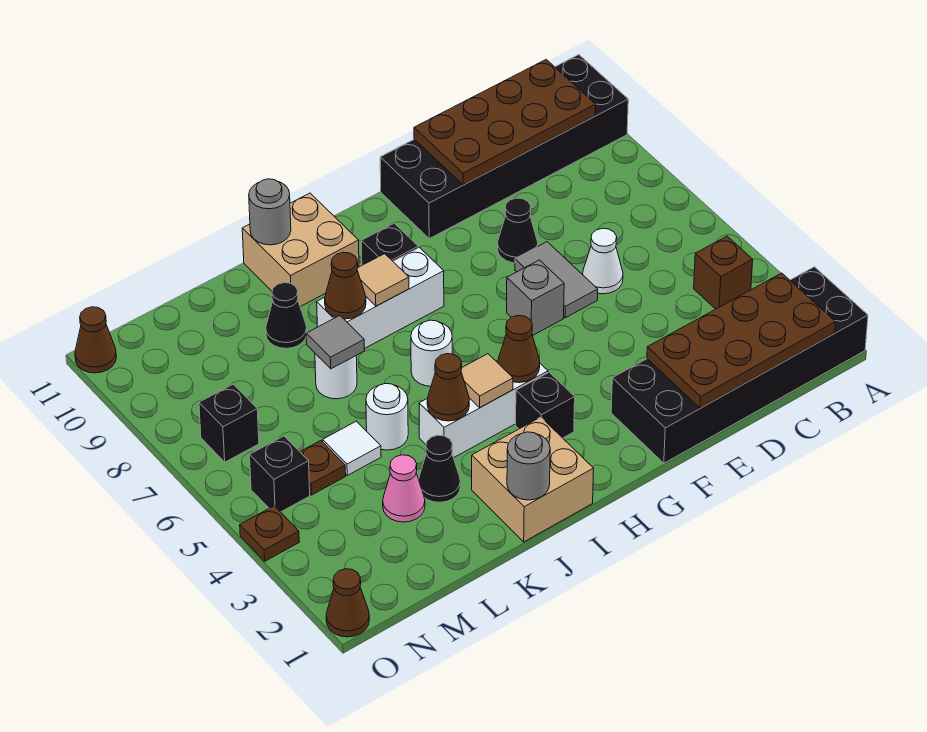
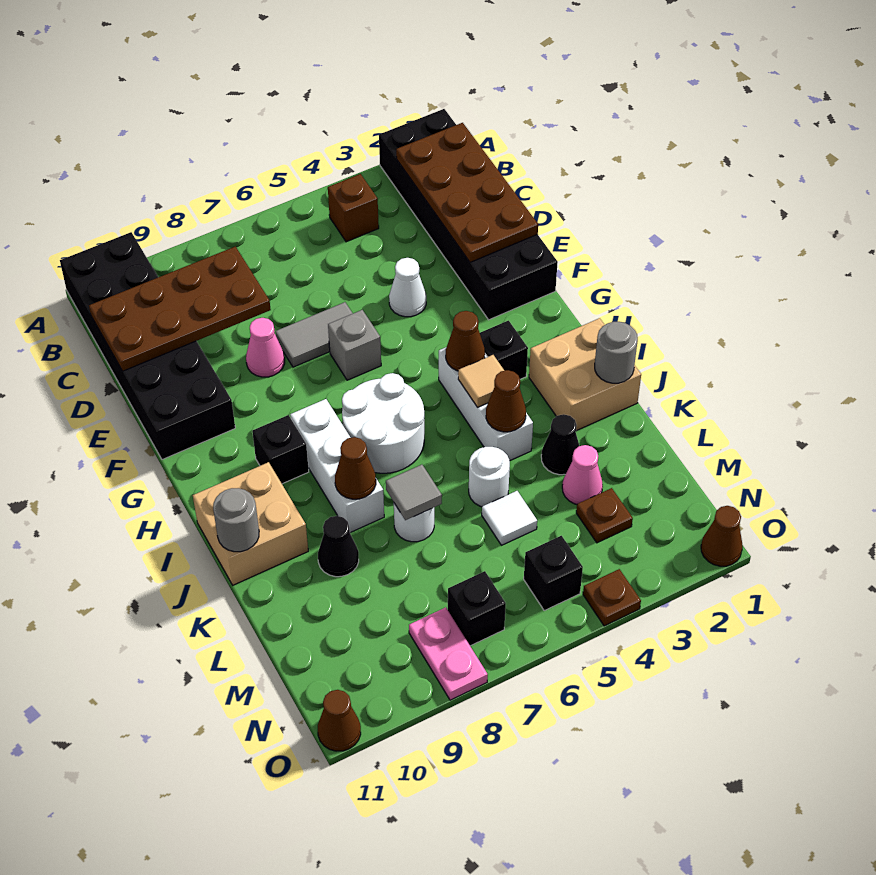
brown plate B10:E11 level 2 -> brown plate C8:D11 level 2
white cone D6 level 1 -> white cone E4 level 1
black cone E8 level 1 -> pink cone E8 level 1
white round brick I6 level 1 -> white round brick H6:I7 level 1
tan tile I8 level 2 -> none
brown plate M5 level 1 -> brown plate M3 level 1
none -> pink plate N8:O8 level 1

